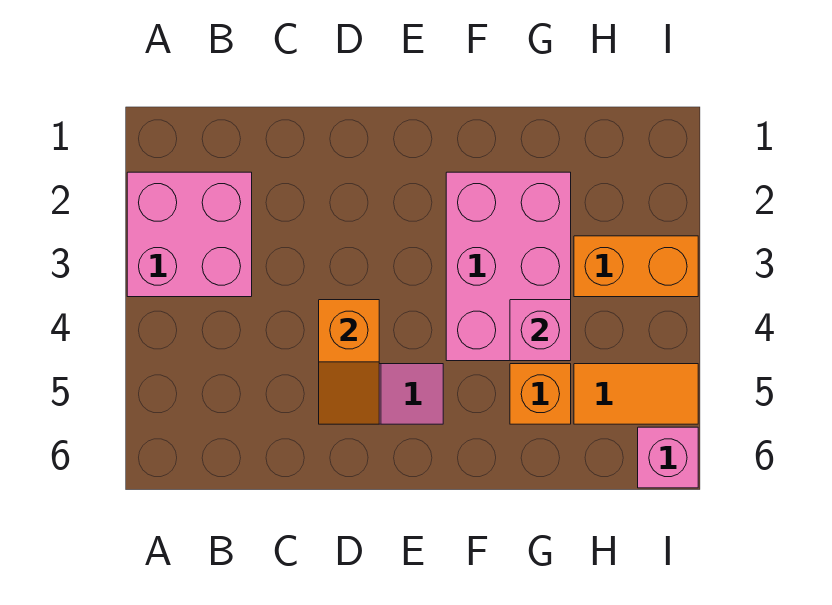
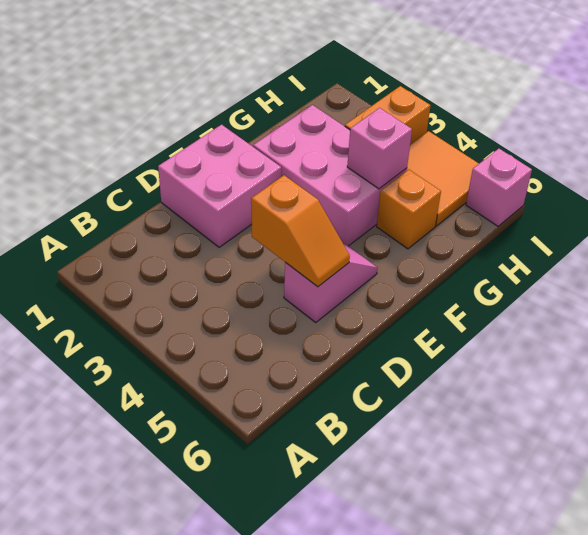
pink brick A2:B3 level 1 -> pink brick D1:E2 level 1
orange tile H5:I5 level 1 -> orange tile H4:I5 level 1

